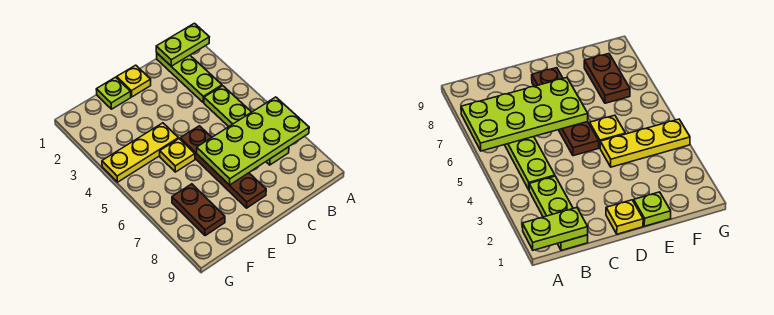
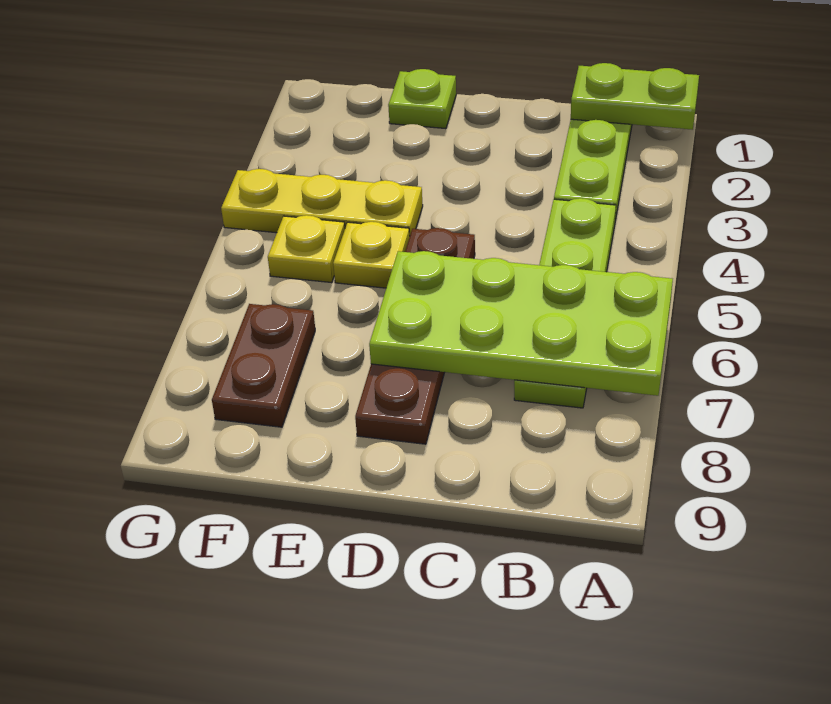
yellow plate D1 level 1 -> yellow plate F5 level 1

